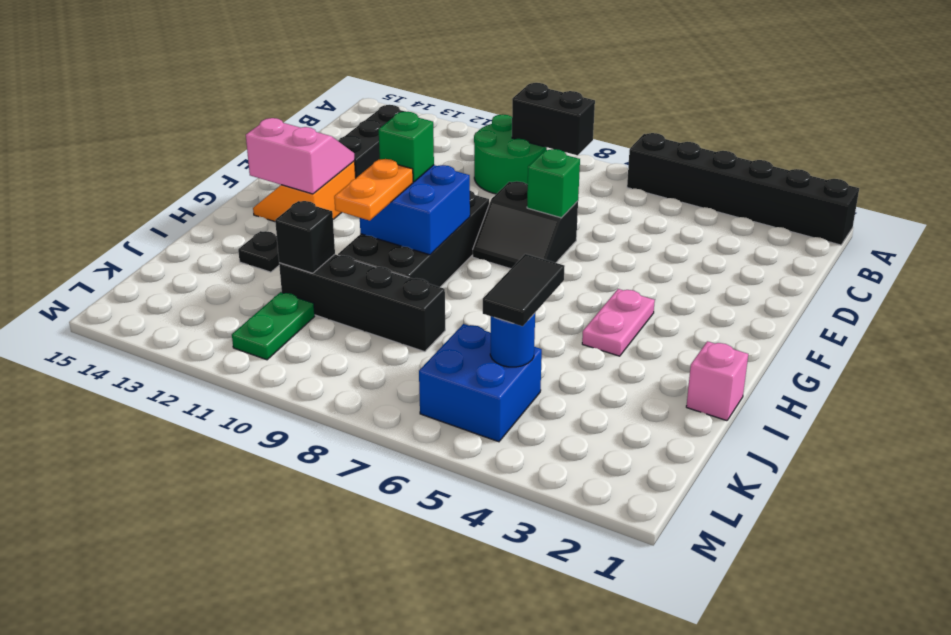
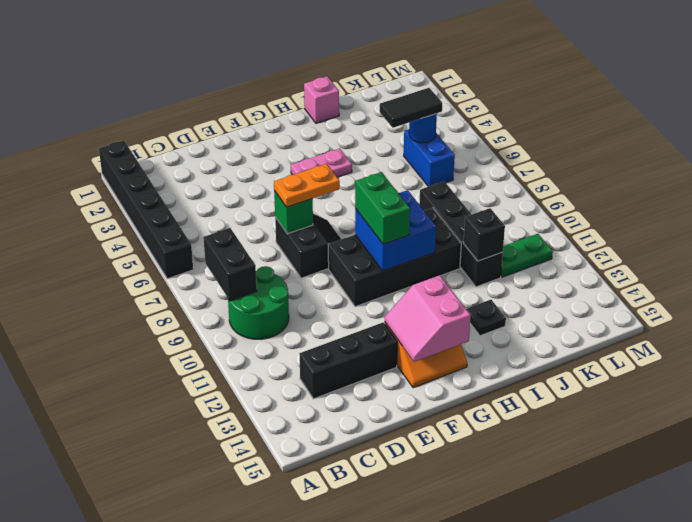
green brick G10 level 3 -> green brick G9:G10 level 3
orange plate H10:I10 level 3 -> orange plate E7:F7 level 3
blue brick K5:L6 level 1 -> blue brick K5:K6 level 1

